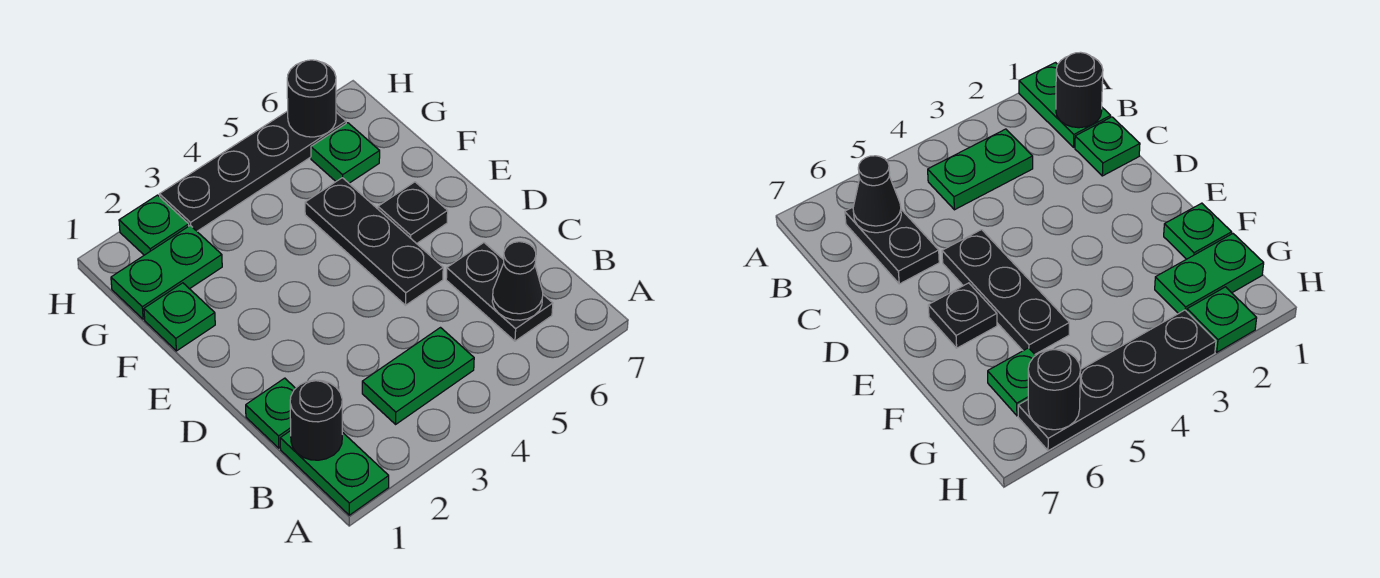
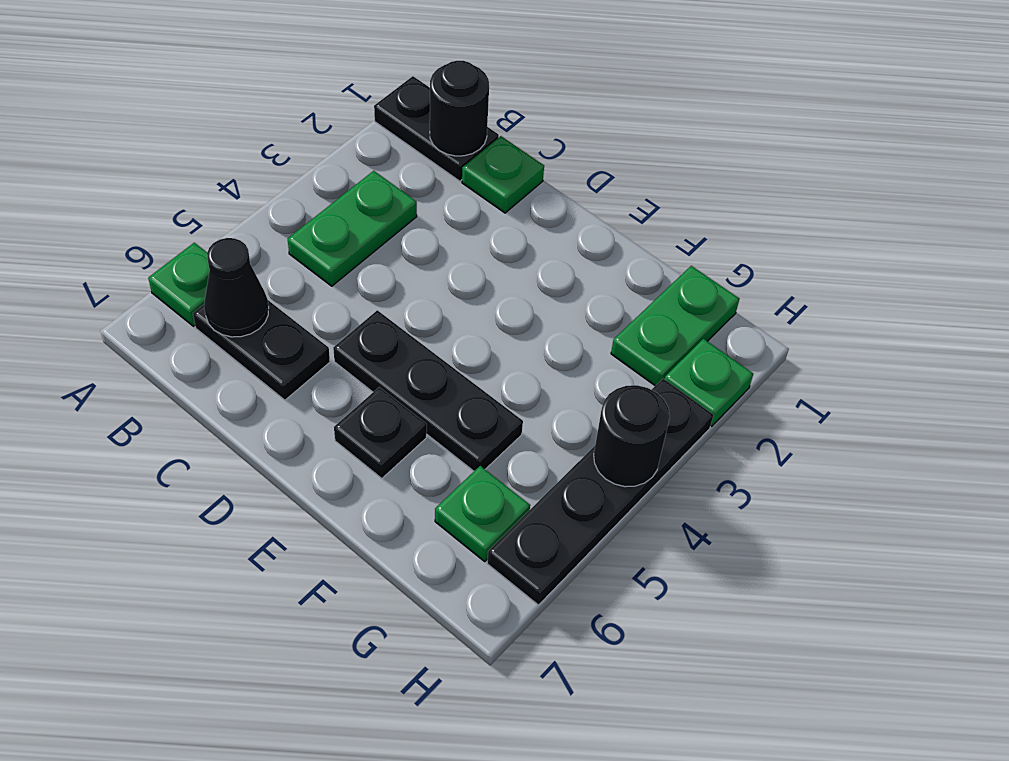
green plate A1:B1 level 1 -> black plate A1:B1 level 1
green plate F1 level 1 -> green plate A6 level 1
black round brick H6 level 2 -> black round brick H4 level 2

